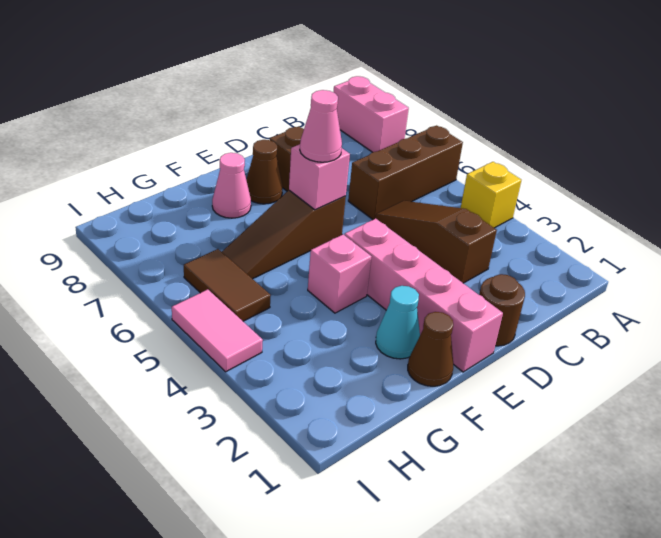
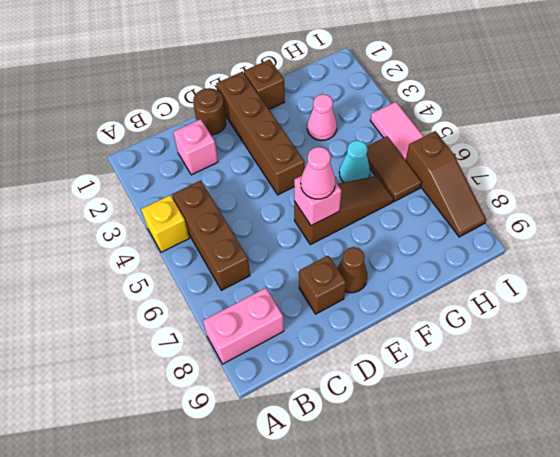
brown brick A6:C6 level 1 -> brown brick B4:B6 level 1
pink brick A8:A9 level 1 -> pink brick A8:B8 level 1
brown slope C3:C5 level 1 top 3 -> brown slope I6:I8 level 1 top 6
pink brick E1:E4 level 1 -> brown brick E1:E4 level 1
brown cone F1 level 1 -> brown brick F1 level 1
cyan cone F2 level 1 -> cyan cone G5 level 1
pink brick F4 level 1 -> pink brick C2 level 1
pink cone F8 level 1 -> pink cone G3 level 1

